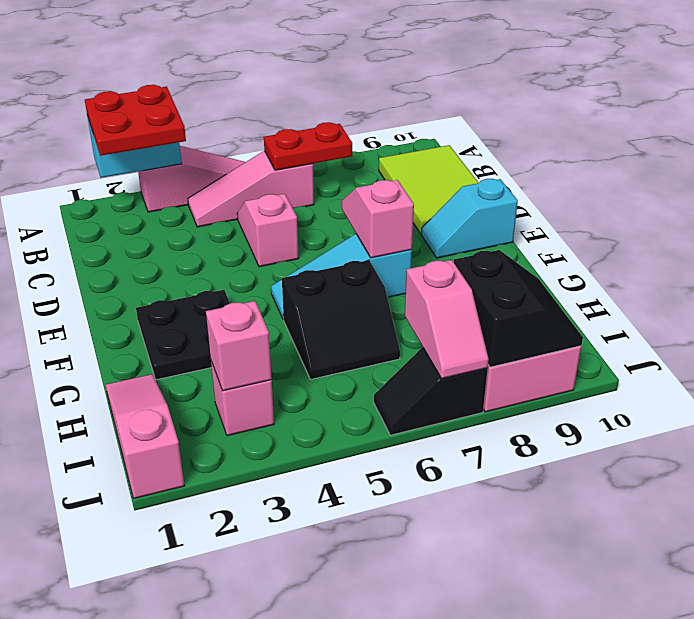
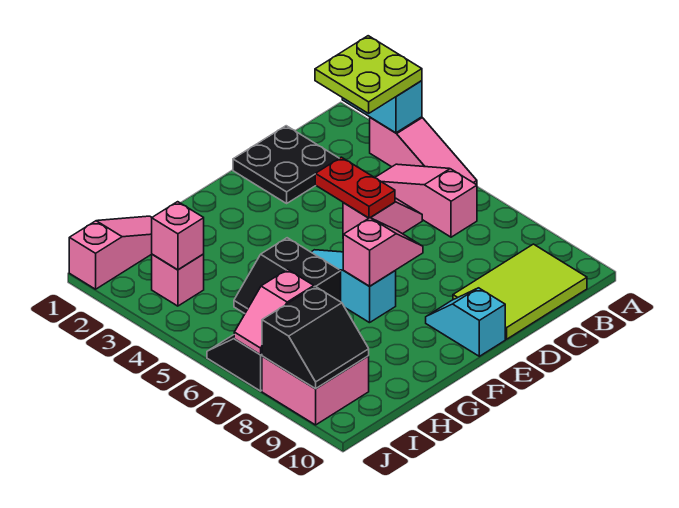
red plate A2:B3 level 3 -> lime plate A2:B3 level 3
red plate B6:B7 level 2 -> red plate D4:D5 level 2
black plate F2:G3 level 1 -> black plate C1:D2 level 1

